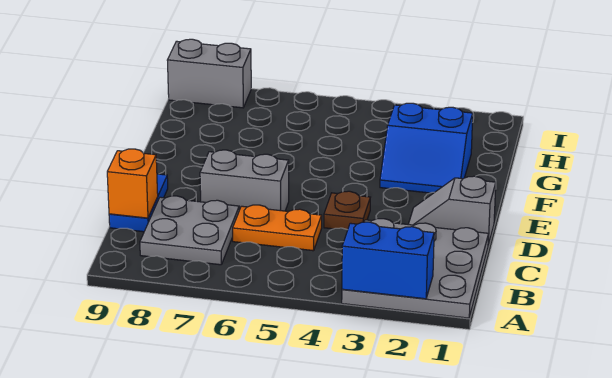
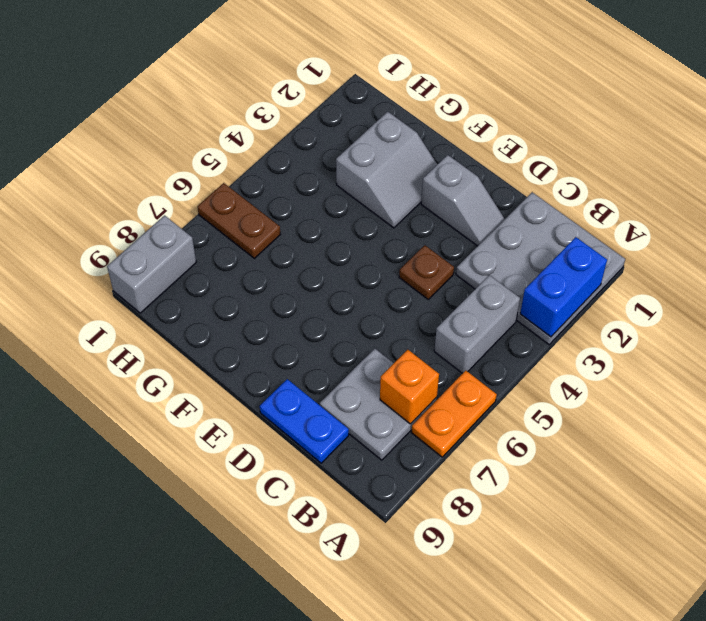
orange plate C5:C6 level 1 -> orange plate A6:A7 level 1
orange brick C9 level 2 -> orange brick B7 level 2
grey slope D1:D2 level 1 top 1 -> grey slope D2:E2 level 1 top E
grey brick D6:D7 level 1 -> grey brick B4:B5 level 1
blue slope F2:G3 level 1 top G -> grey slope F2:G3 level 1 top G
none -> brown plate H6:I6 level 1

